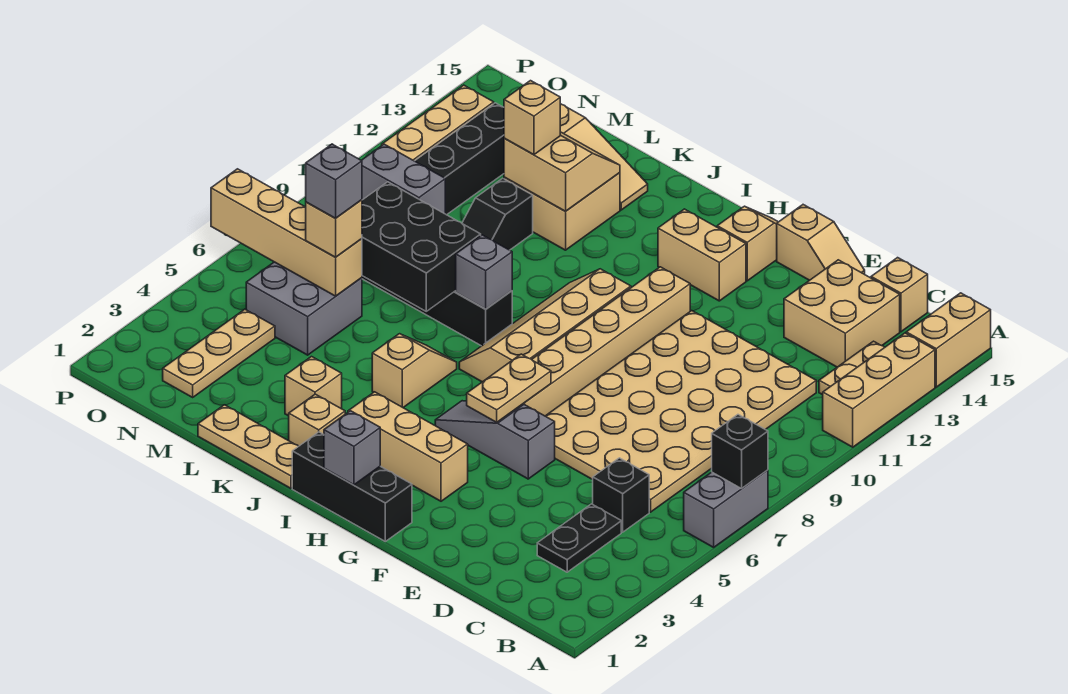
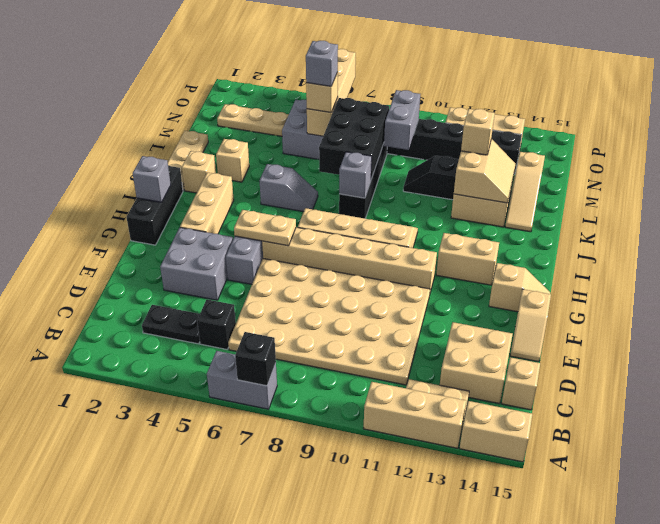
none -> grey brick E3:F4 level 1
tan brick G13:H13 level 1 -> tan brick H12:H13 level 1
tan slope J5:J6 level 1 top 5 -> grey slope J5:J6 level 1 top 5

